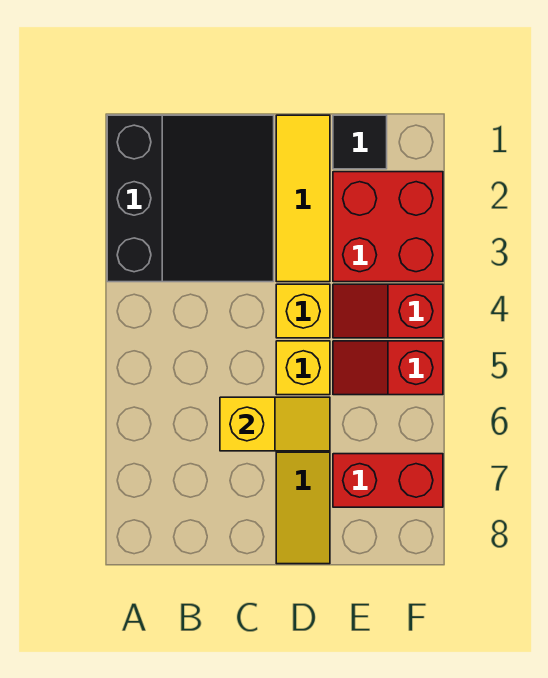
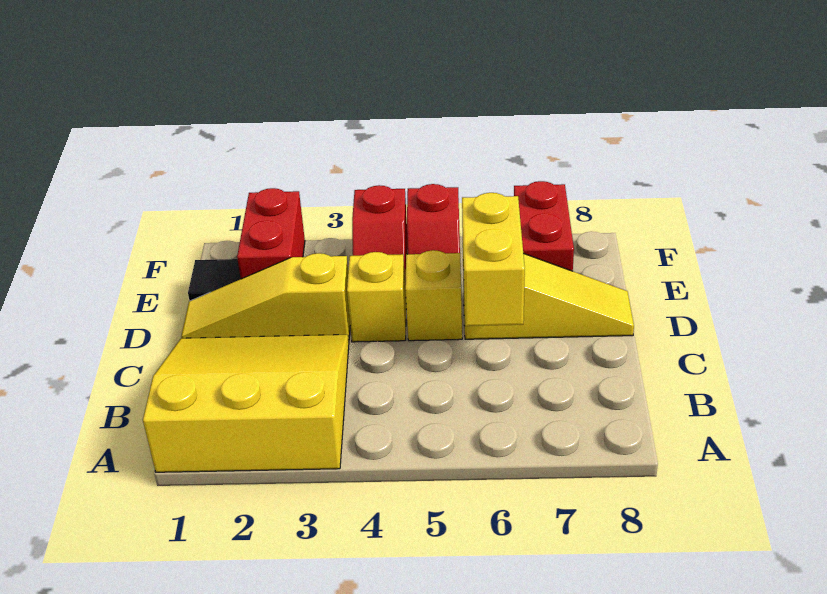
black slope A1:C3 level 1 top A -> yellow slope A1:C3 level 1 top A
yellow slope C6:D6 level 2 top C -> yellow brick C6:D6 level 2
yellow tile D1:D3 level 1 -> yellow slope D1:D3 level 1 top 3
red brick E2:F3 level 1 -> red brick E2:F2 level 1

